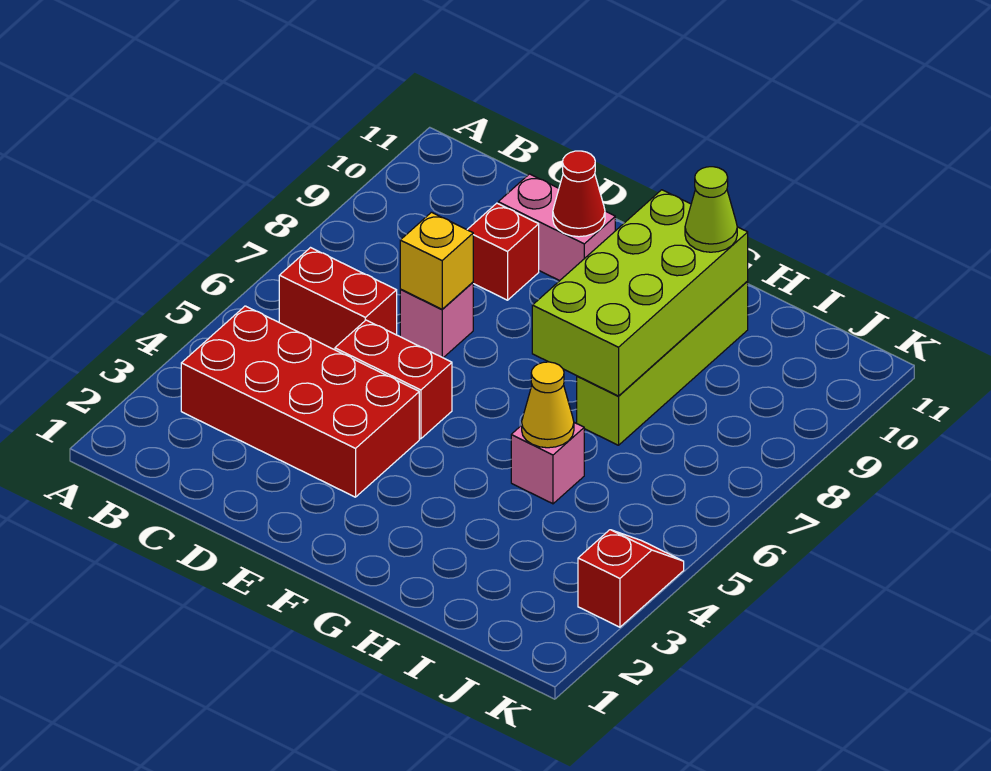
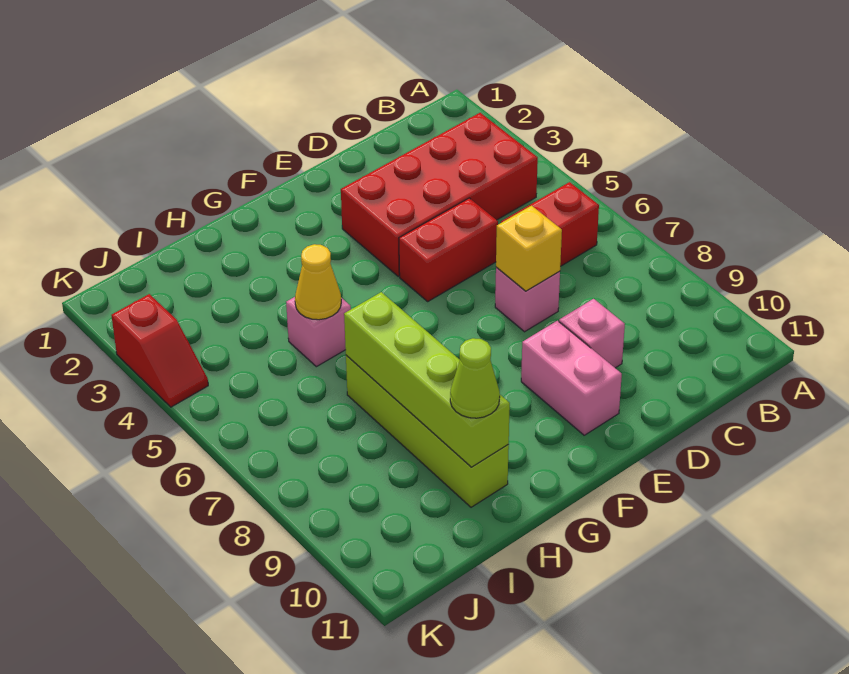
red brick D9 level 1 -> pink brick D9 level 1
pink brick D10:E10 level 1 -> pink brick E9:E10 level 1
red cone E10 level 2 -> none
lime brick G7:H10 level 2 -> lime brick H7:H10 level 2

